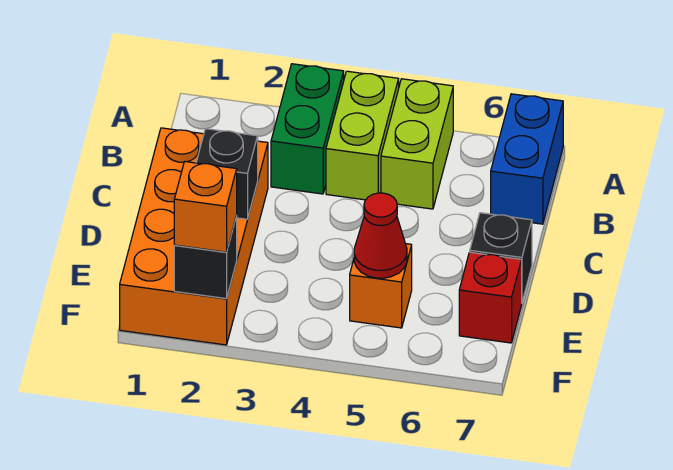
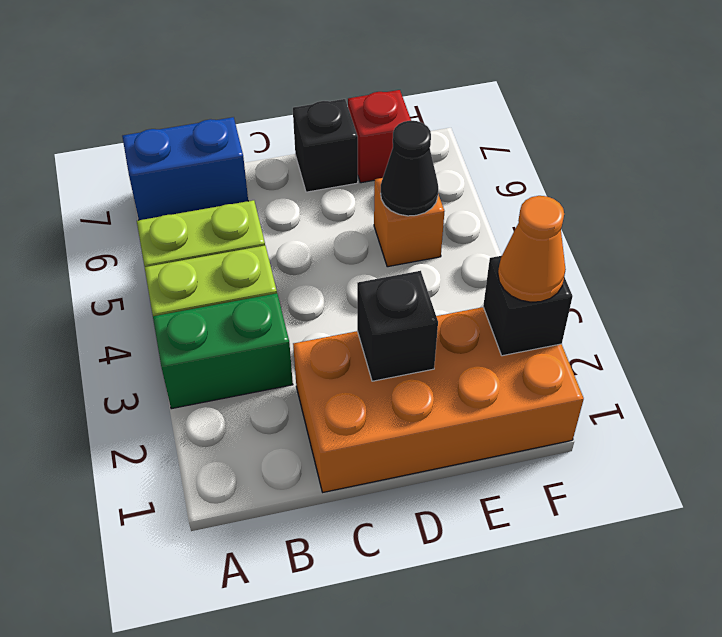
red cone E5 level 2 -> black cone E5 level 2
orange brick F2 level 3 -> orange cone F2 level 3

